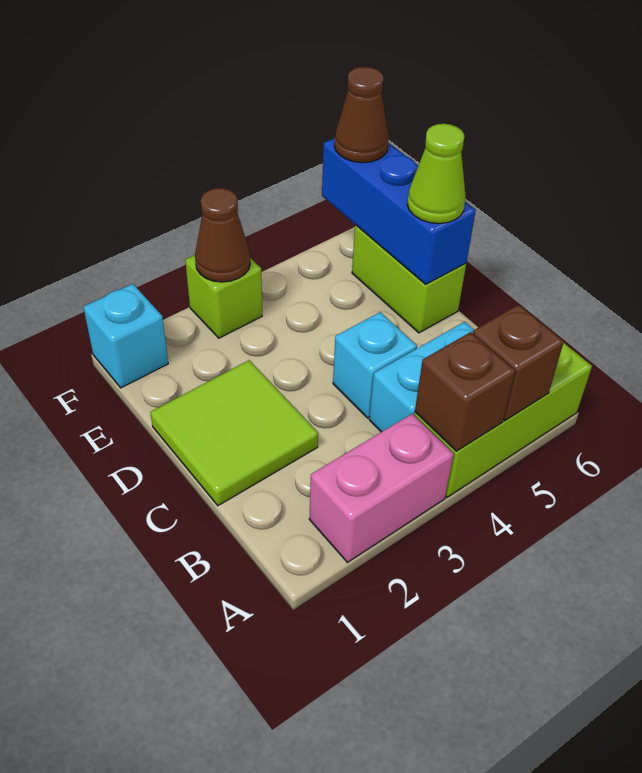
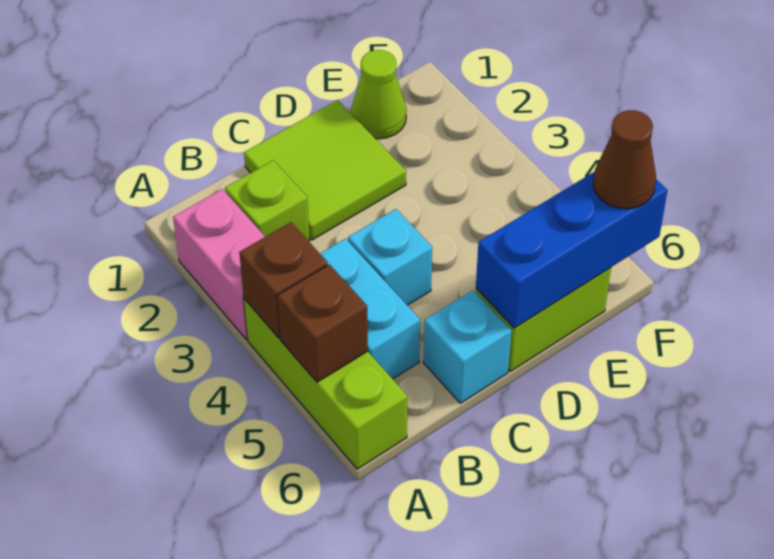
lime cone D6 level 3 -> lime cone E1 level 1
cyan brick F1 level 1 -> cyan brick C6 level 1
lime brick F3 level 1 -> lime brick B2 level 1
brown cone F3 level 2 -> none

